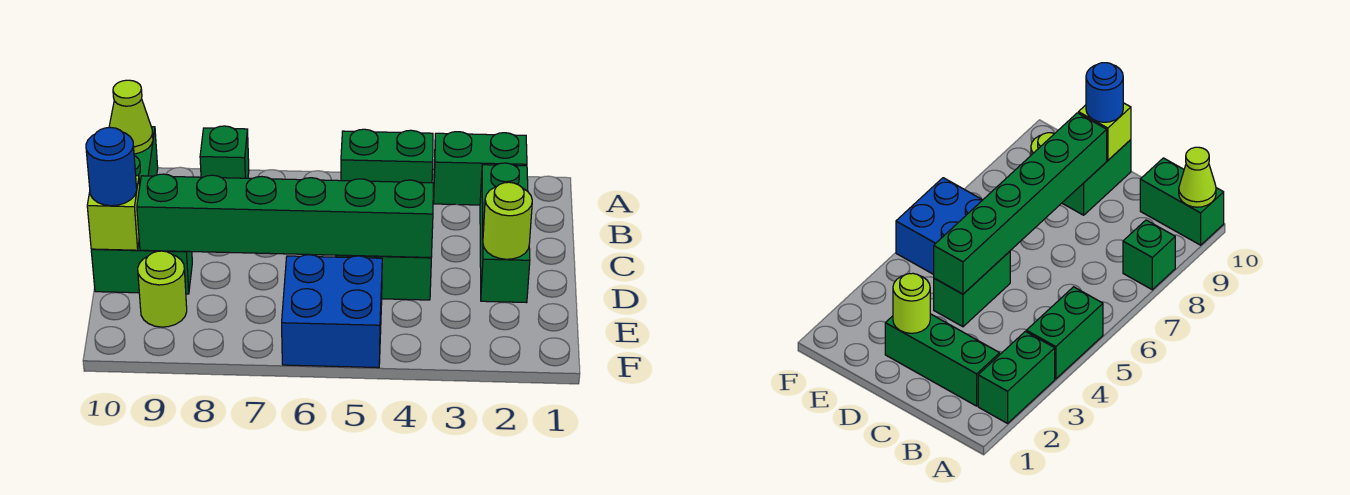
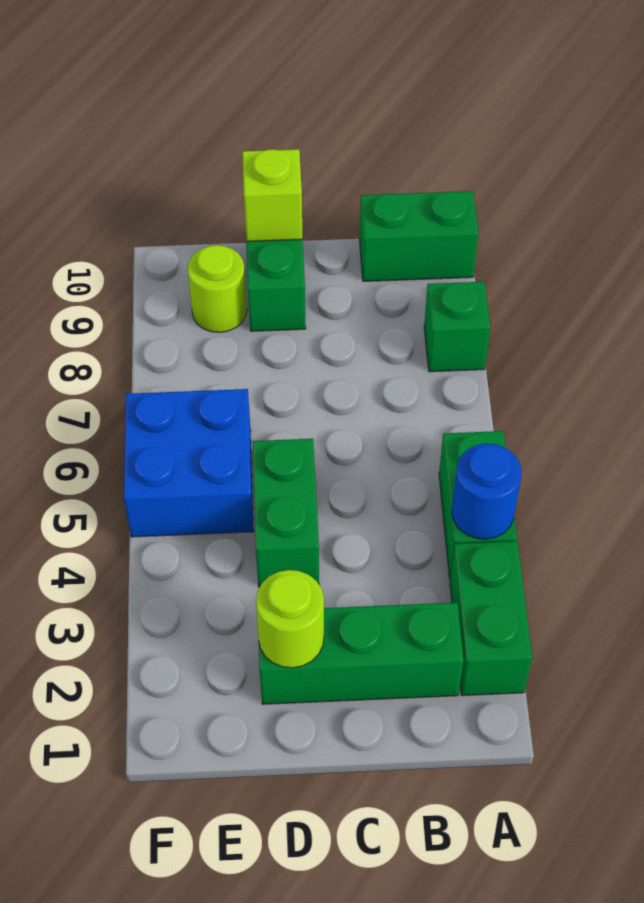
lime cone A10 level 2 -> none
green brick D4:D9 level 2 -> none
blue round brick D10 level 3 -> blue round brick A4 level 2

